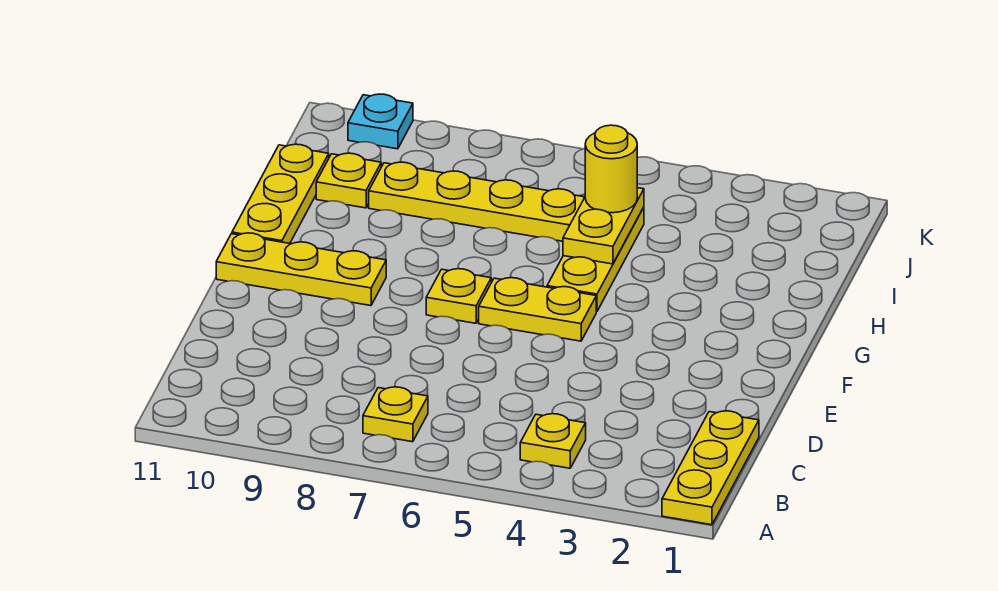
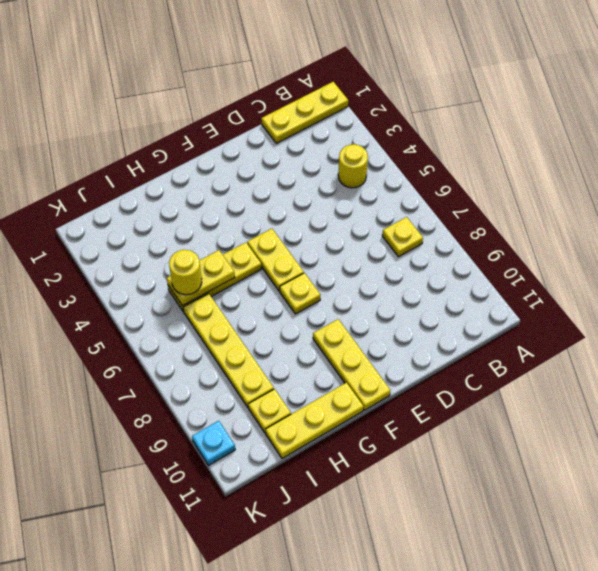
yellow plate B4 level 1 -> yellow round brick B4 level 1

